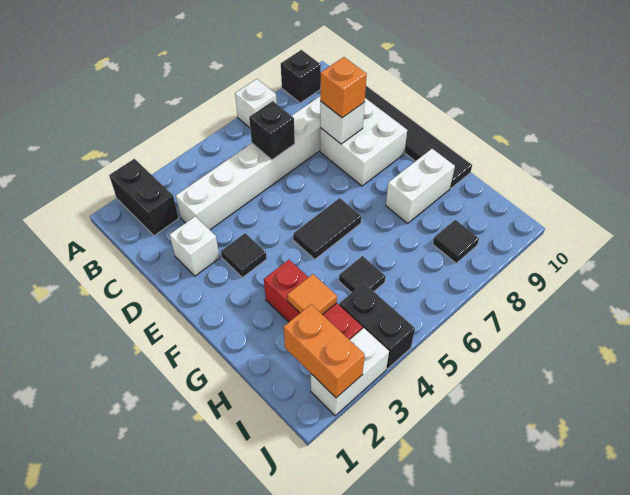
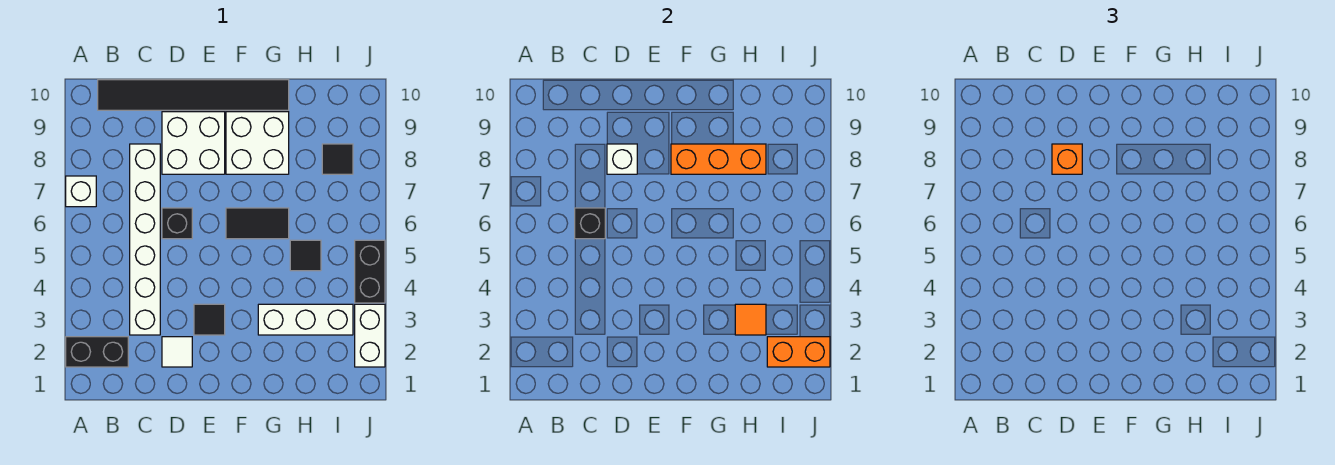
black brick A9 level 1 -> black brick D6 level 1
white brick D2 level 1 -> white tile D2 level 1
black tile F5:F6 level 1 -> black tile F6:G6 level 1
none -> orange brick F8:H8 level 2
red brick G3:I3 level 1 -> white brick G3:I3 level 1
white brick G8:G9 level 1 -> white brick F8:G9 level 1
black brick I4:J4 level 1 -> black brick J4:J5 level 1

